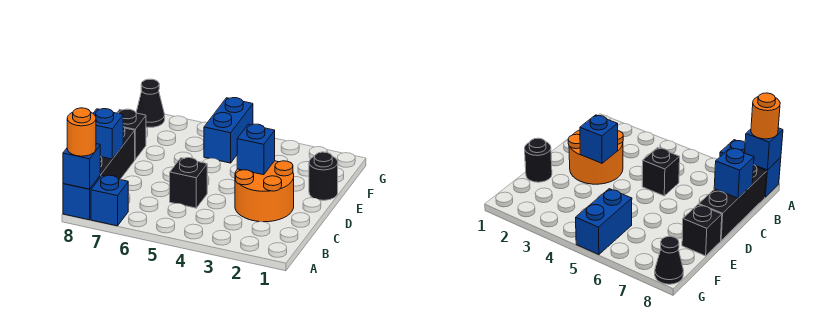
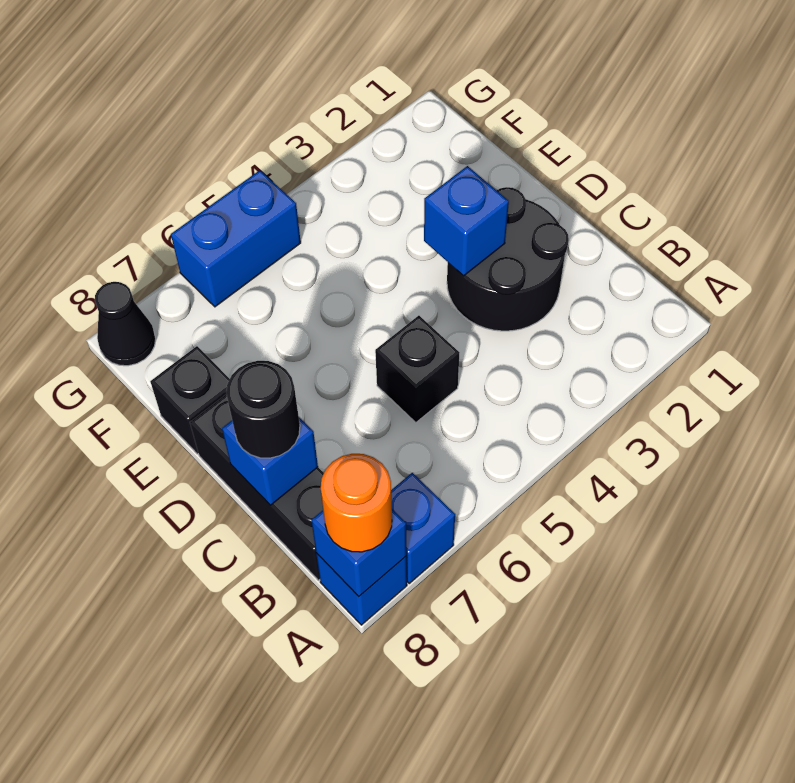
orange round brick C2:D3 level 1 -> black round brick C2:D3 level 1
black round brick E1 level 1 -> black round brick C8 level 3
blue brick F5:G5 level 1 -> blue brick G5:G6 level 1

